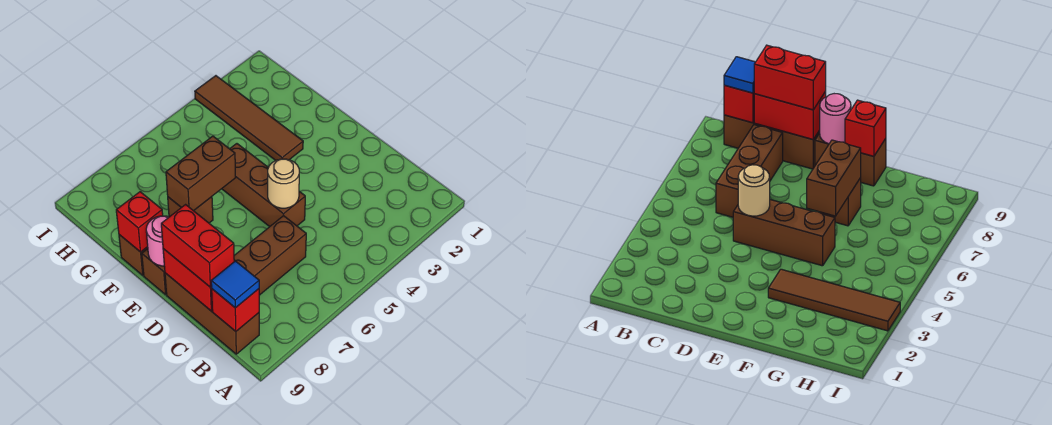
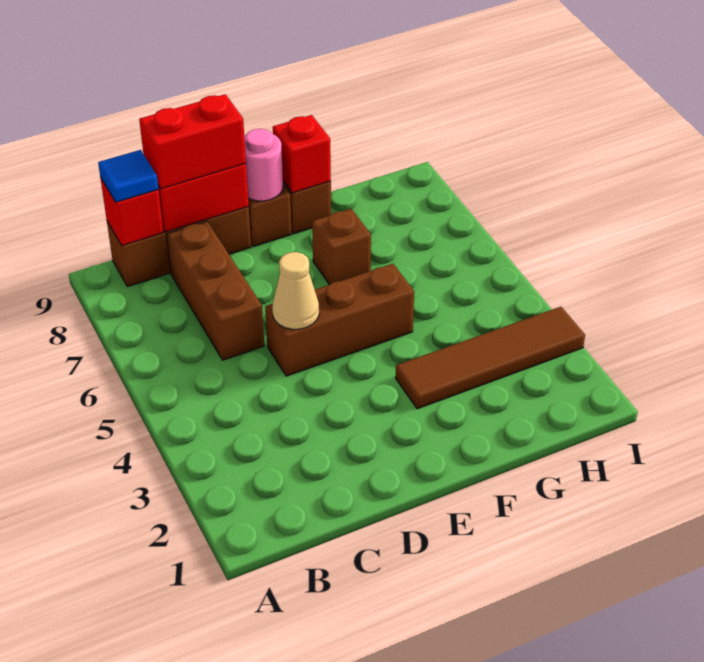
tan round brick D5 level 2 -> tan cone D5 level 2
brown brick F6:F7 level 2 -> none

